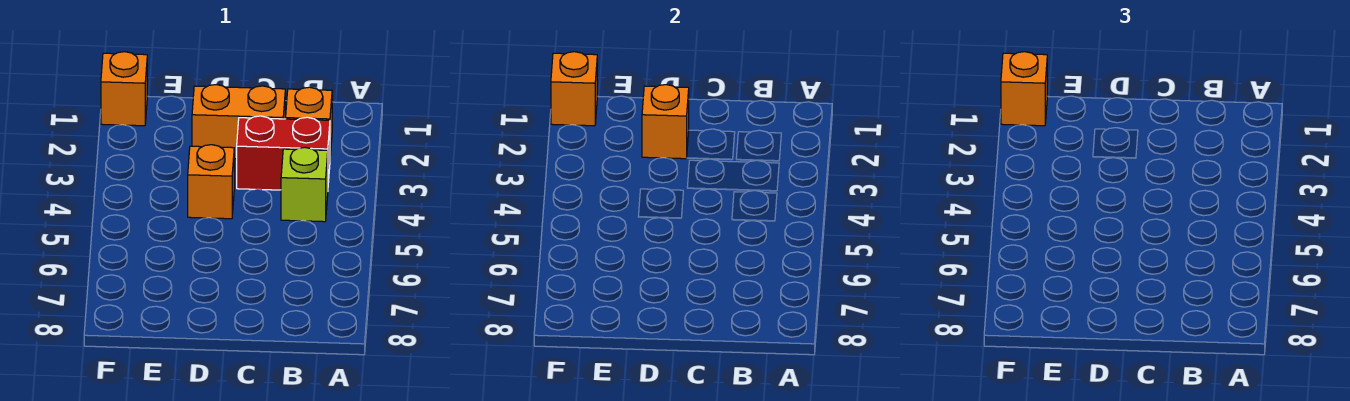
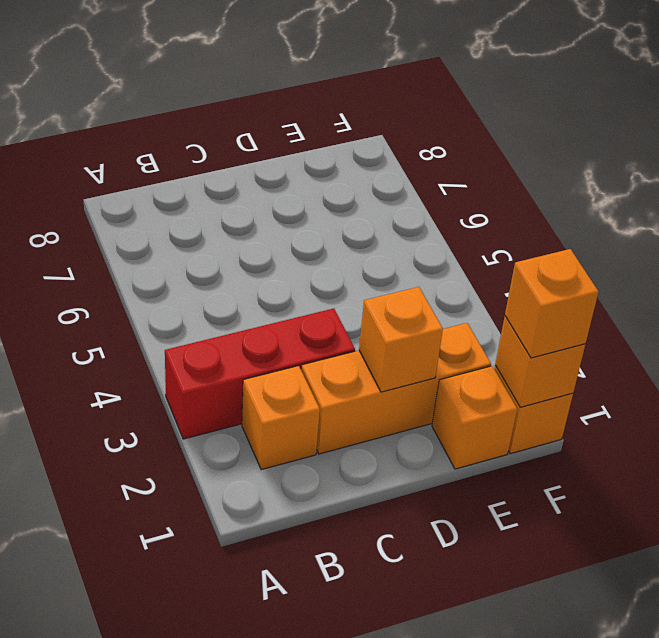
red brick B3:C3 level 1 -> red brick A3:C3 level 1
lime brick B4 level 1 -> none
orange brick C2:D2 level 1 -> orange brick C2:E2 level 1
orange brick D4 level 1 -> orange brick E1 level 1

